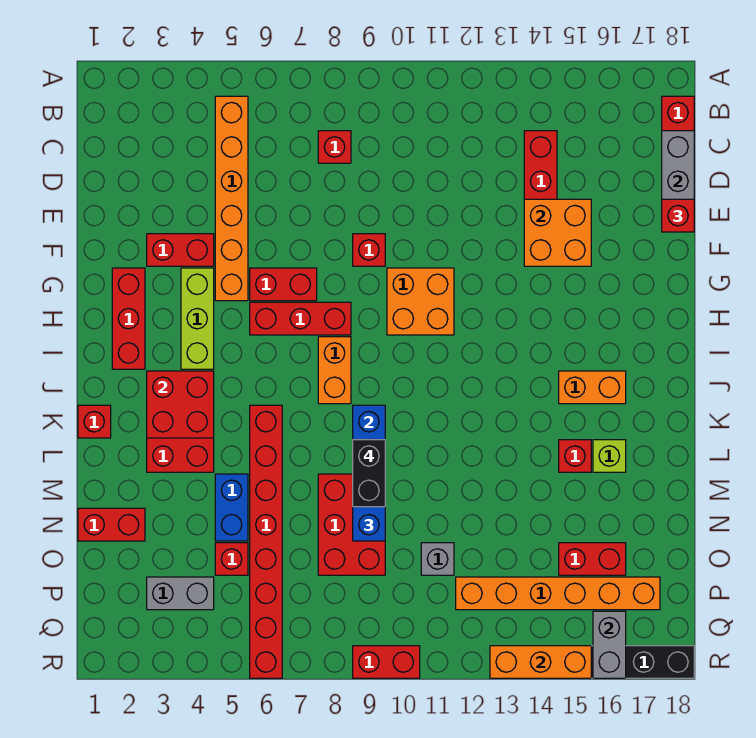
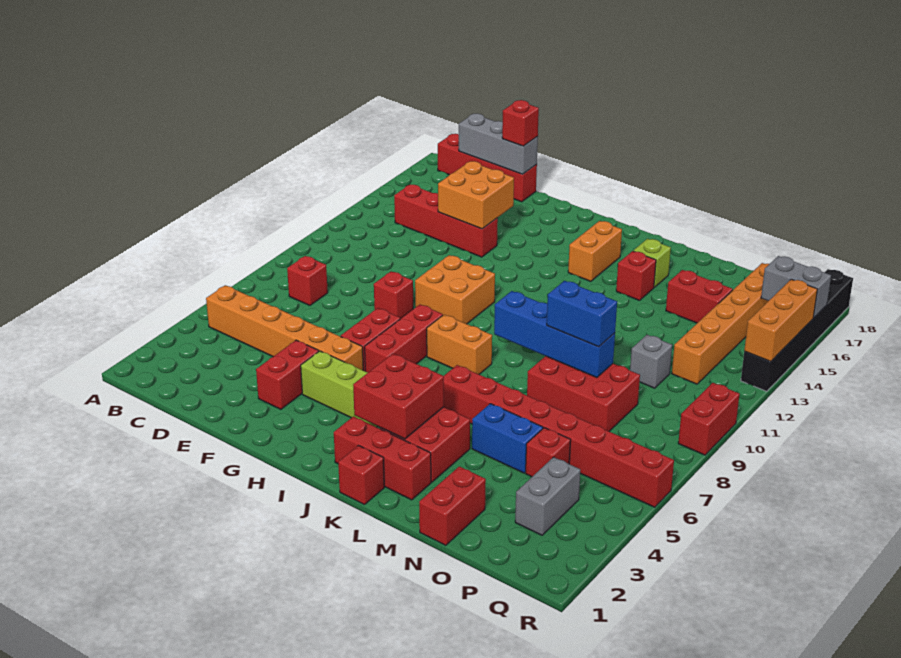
red brick G2:I2 level 1 -> red brick J2:L2 level 1
black brick L9:M9 level 4 -> none
red brick O15:O16 level 1 -> red brick N15:O15 level 1

